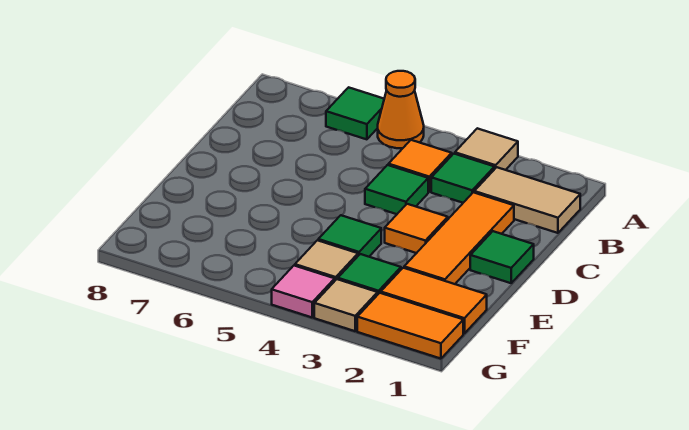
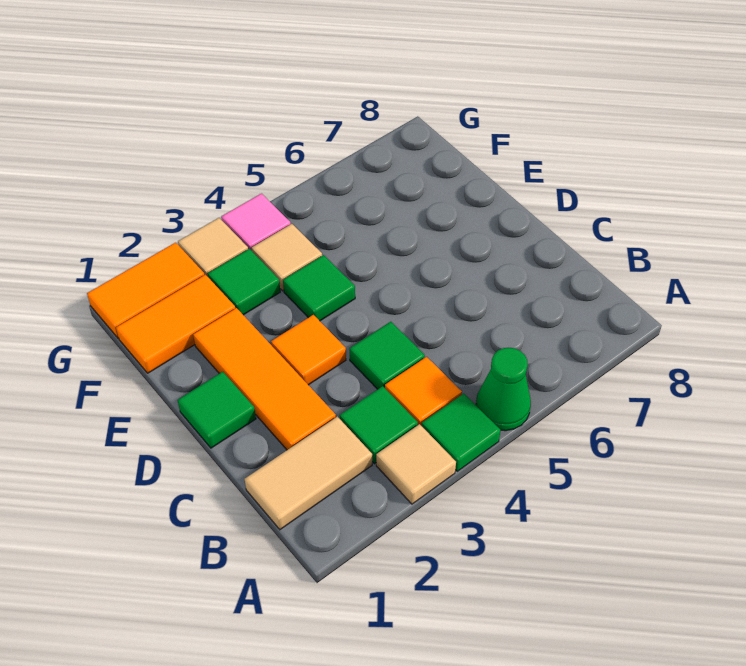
orange cone A5 level 1 -> green cone A5 level 1
green tile A6 level 1 -> green tile A4 level 1

